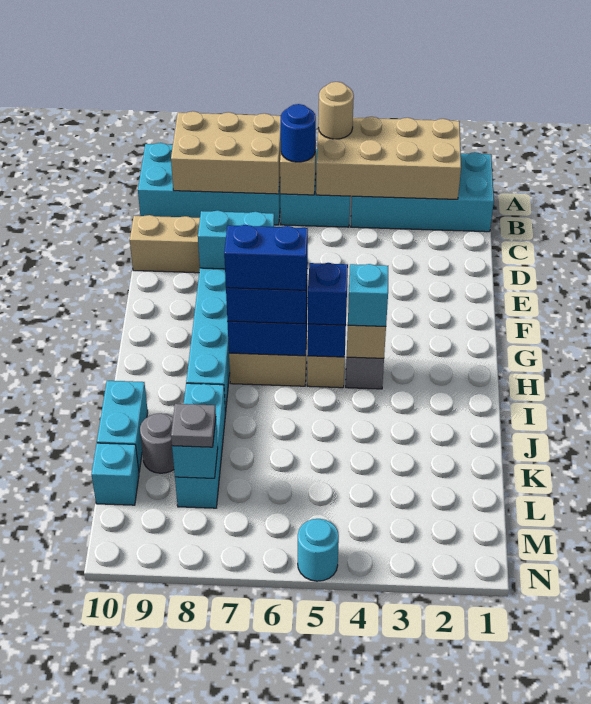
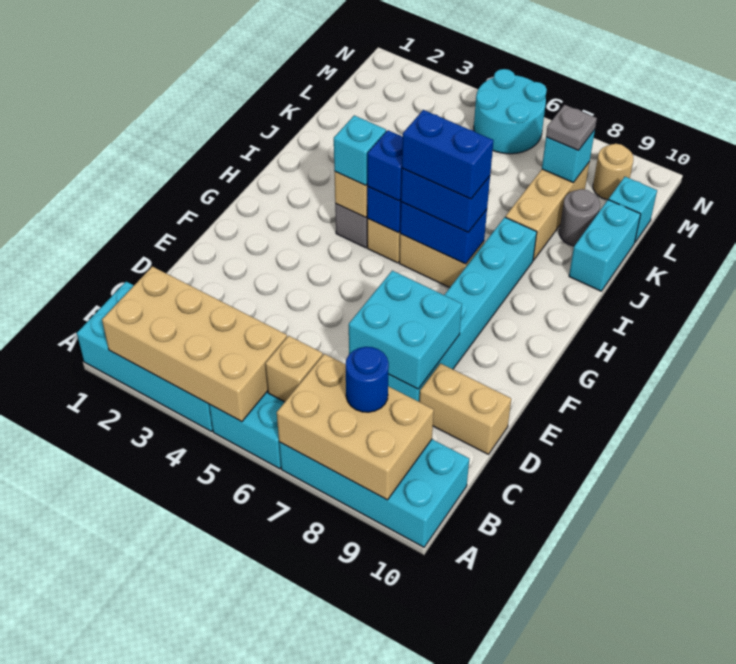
tan round brick A5 level 3 -> tan round brick M9 level 1
blue round brick B6 level 3 -> blue round brick B8 level 3
cyan brick E7:E8 level 2 -> cyan brick D7:E8 level 2
cyan brick J8:L8 level 1 -> tan brick J8:L8 level 1
cyan round brick N5 level 1 -> cyan round brick M5:N6 level 1

